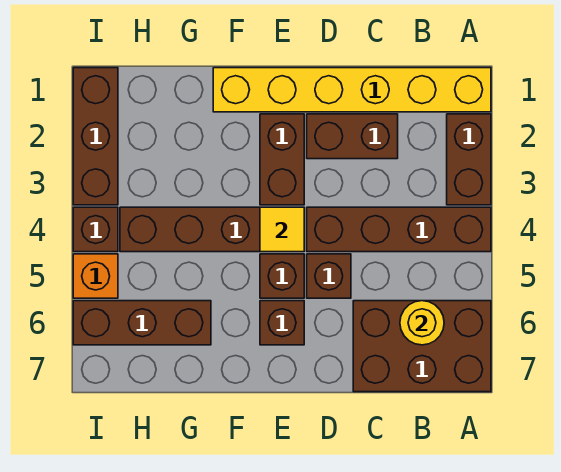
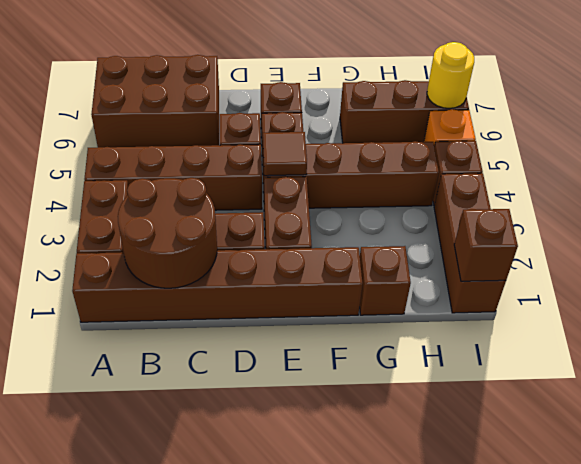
yellow brick A1:F1 level 1 -> brown brick A1:F1 level 1
none -> brown round brick B1:C2 level 2
yellow round brick B6 level 2 -> yellow round brick I6 level 2
yellow tile E4 level 2 -> brown tile E4 level 2
none -> brown brick G1 level 1
none -> brown brick I1 level 2

